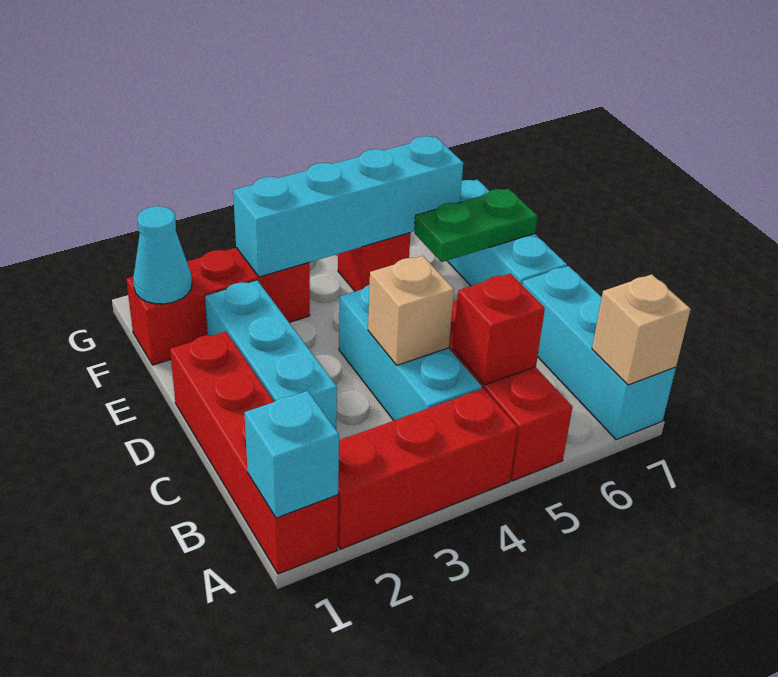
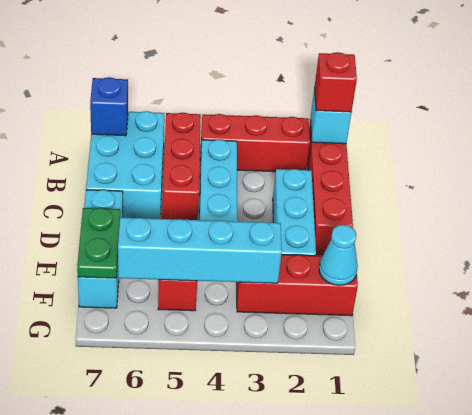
cyan brick A7:C7 level 1 -> cyan brick A6:C7 level 1
tan brick A7 level 2 -> blue brick A7 level 2
red brick B5 level 2 -> red brick A1 level 3
tan brick C4 level 2 -> none
green plate E6:E7 level 2 -> green plate E7:F7 level 2

